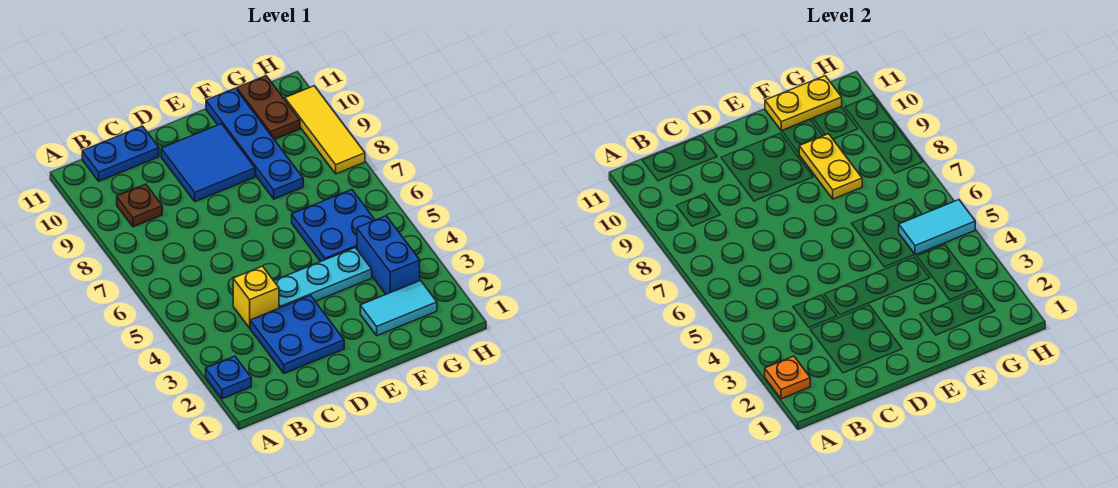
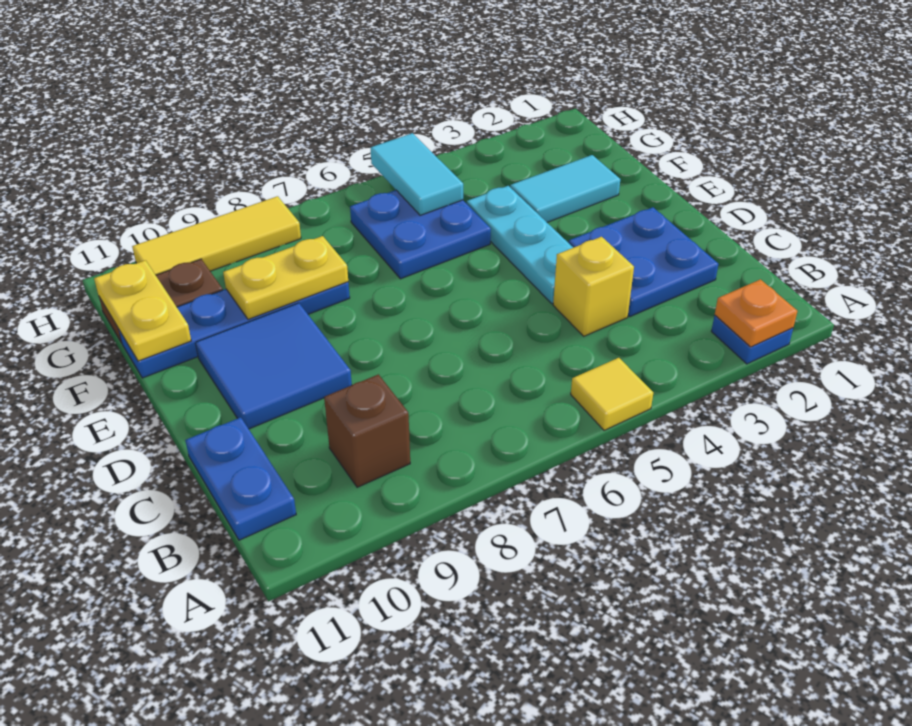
none -> yellow tile A5 level 1
brown plate B9 level 1 -> brown brick B9 level 1
cyan tile F2:G2 level 1 -> cyan tile F2:F3 level 1
blue brick G3:G4 level 1 -> none

